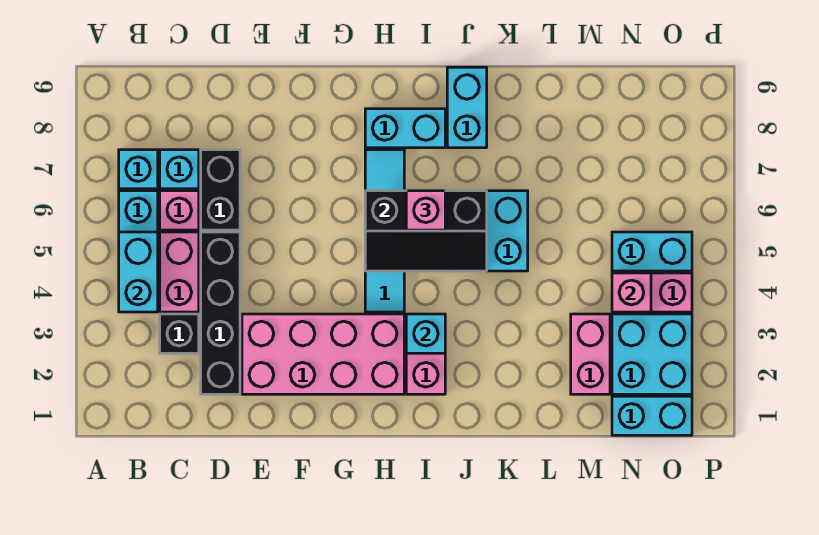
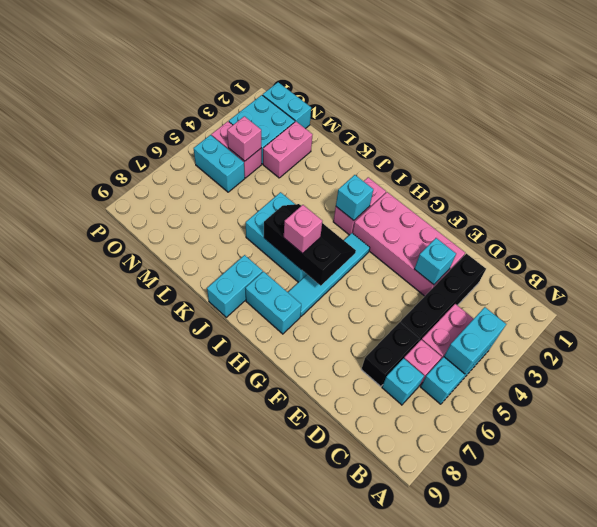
cyan brick B7 level 1 -> cyan brick E3 level 2
black brick C3 level 1 -> none

